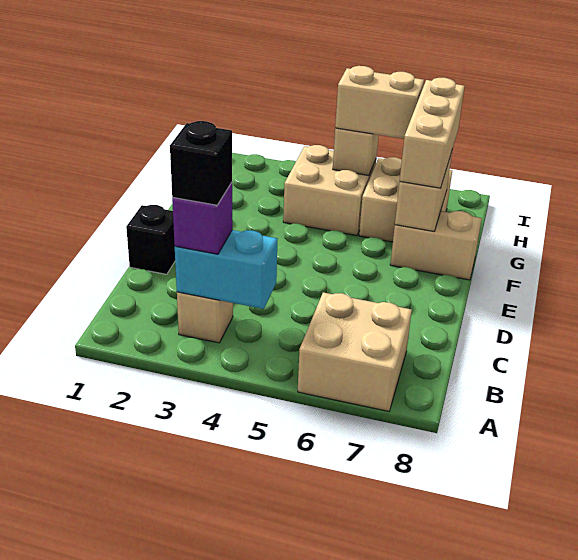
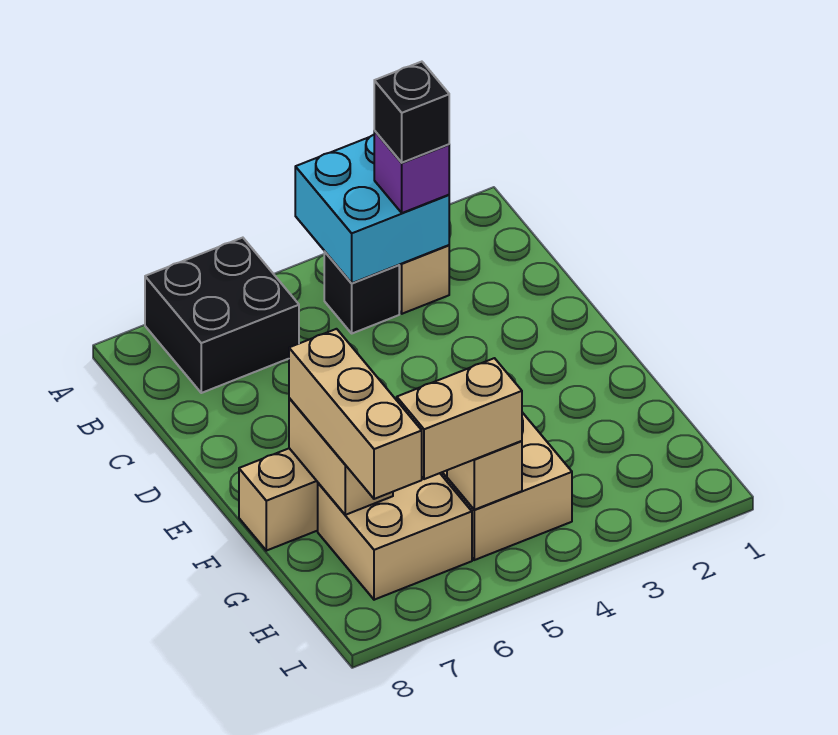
tan brick A6:B7 level 1 -> black brick A6:B7 level 1
cyan brick B3:B4 level 2 -> cyan brick A3:B4 level 2
black brick D1 level 1 -> black brick B4 level 1

